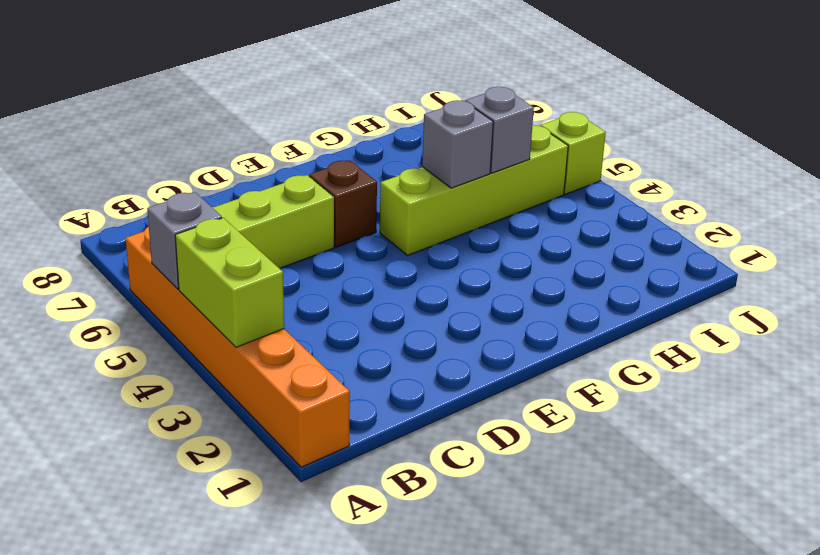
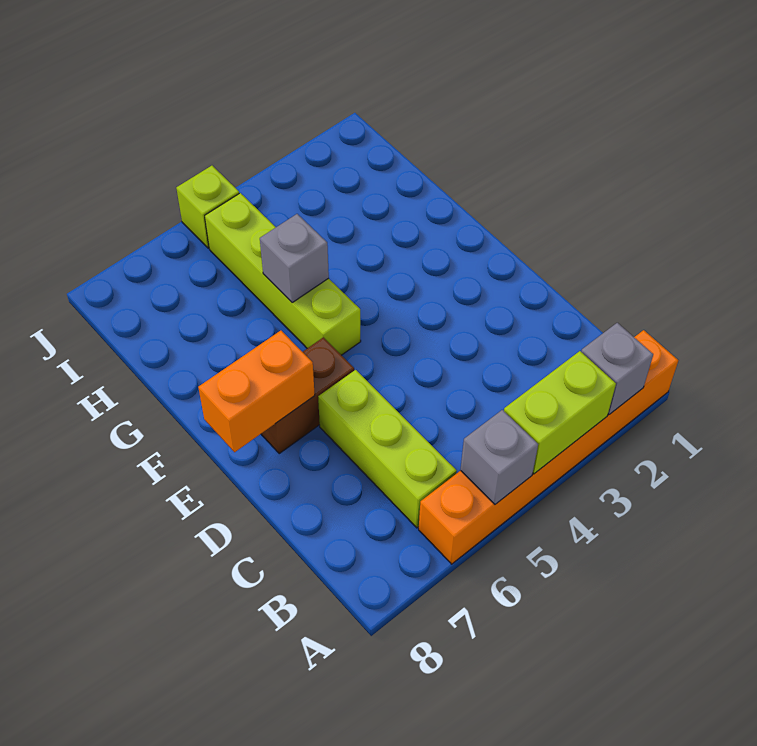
brown brick E6 level 1 -> brown brick E6:E7 level 1
none -> orange brick E7:E8 level 2
grey brick H5 level 2 -> grey brick A2 level 2

